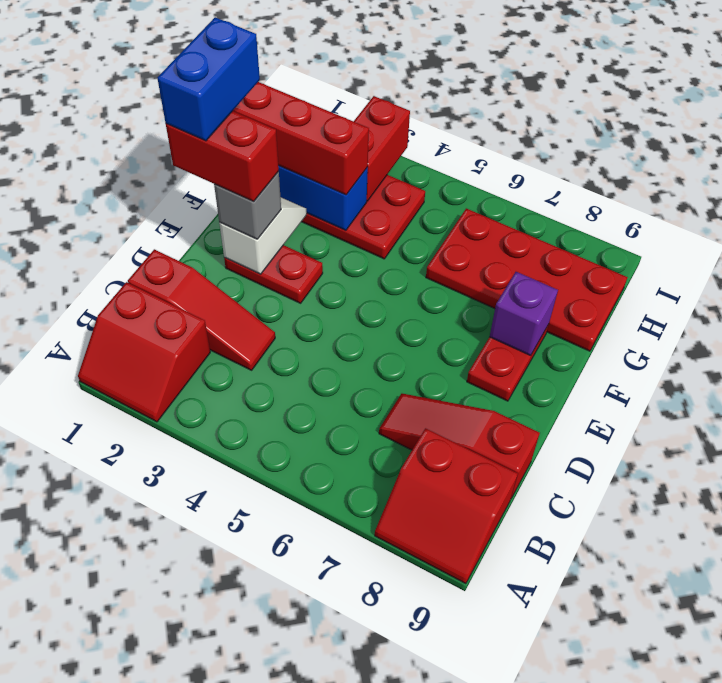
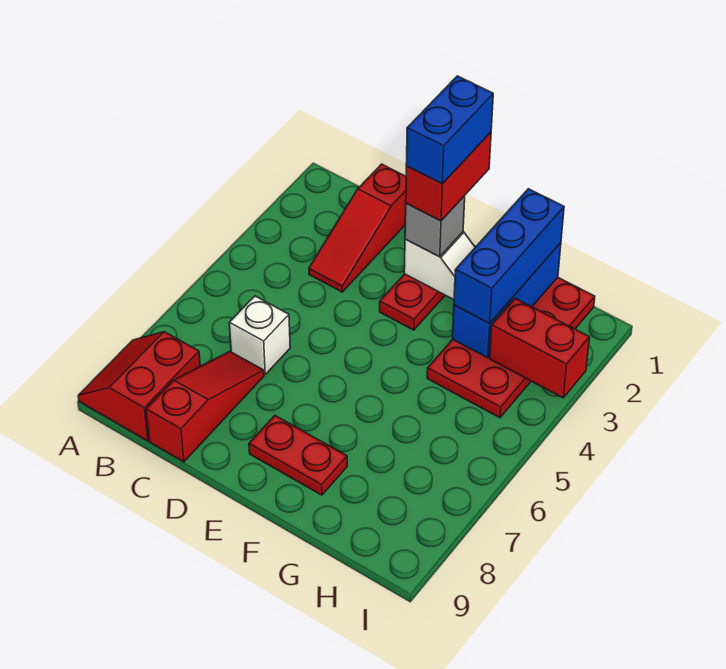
red slope A1:B2 level 1 top B -> none
none -> white brick C6 level 1
blue brick E1:F1 level 5 -> blue brick E1:E2 level 5
purple brick F8 level 2 -> none
red brick G1:G3 level 3 -> blue brick G1:G3 level 3
red plate G6:H9 level 1 -> none

